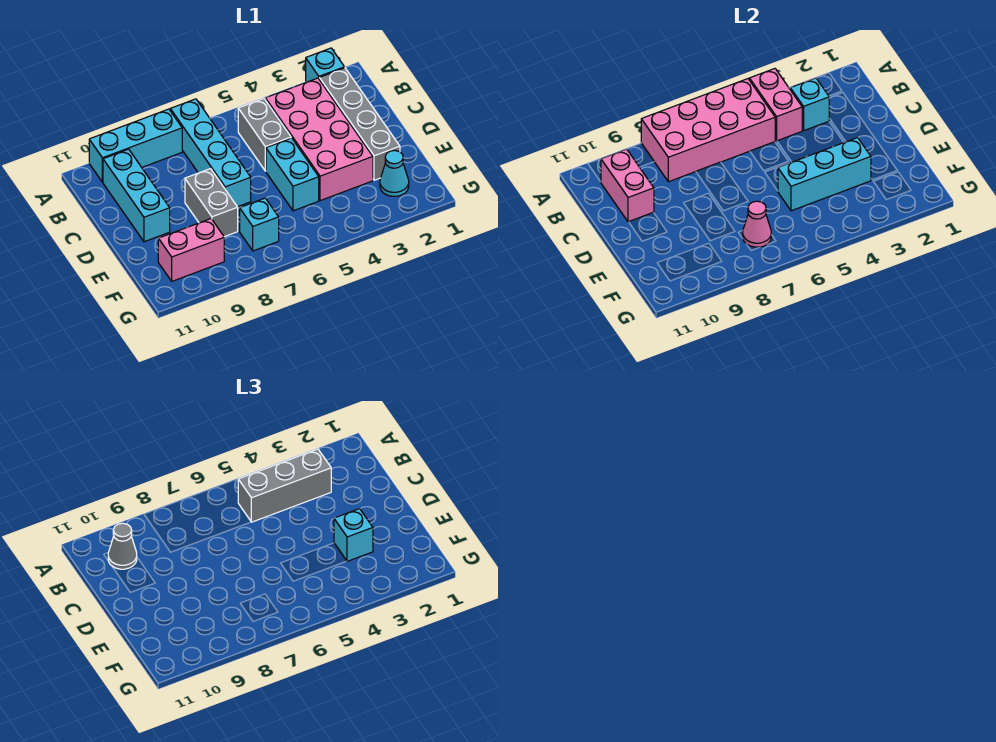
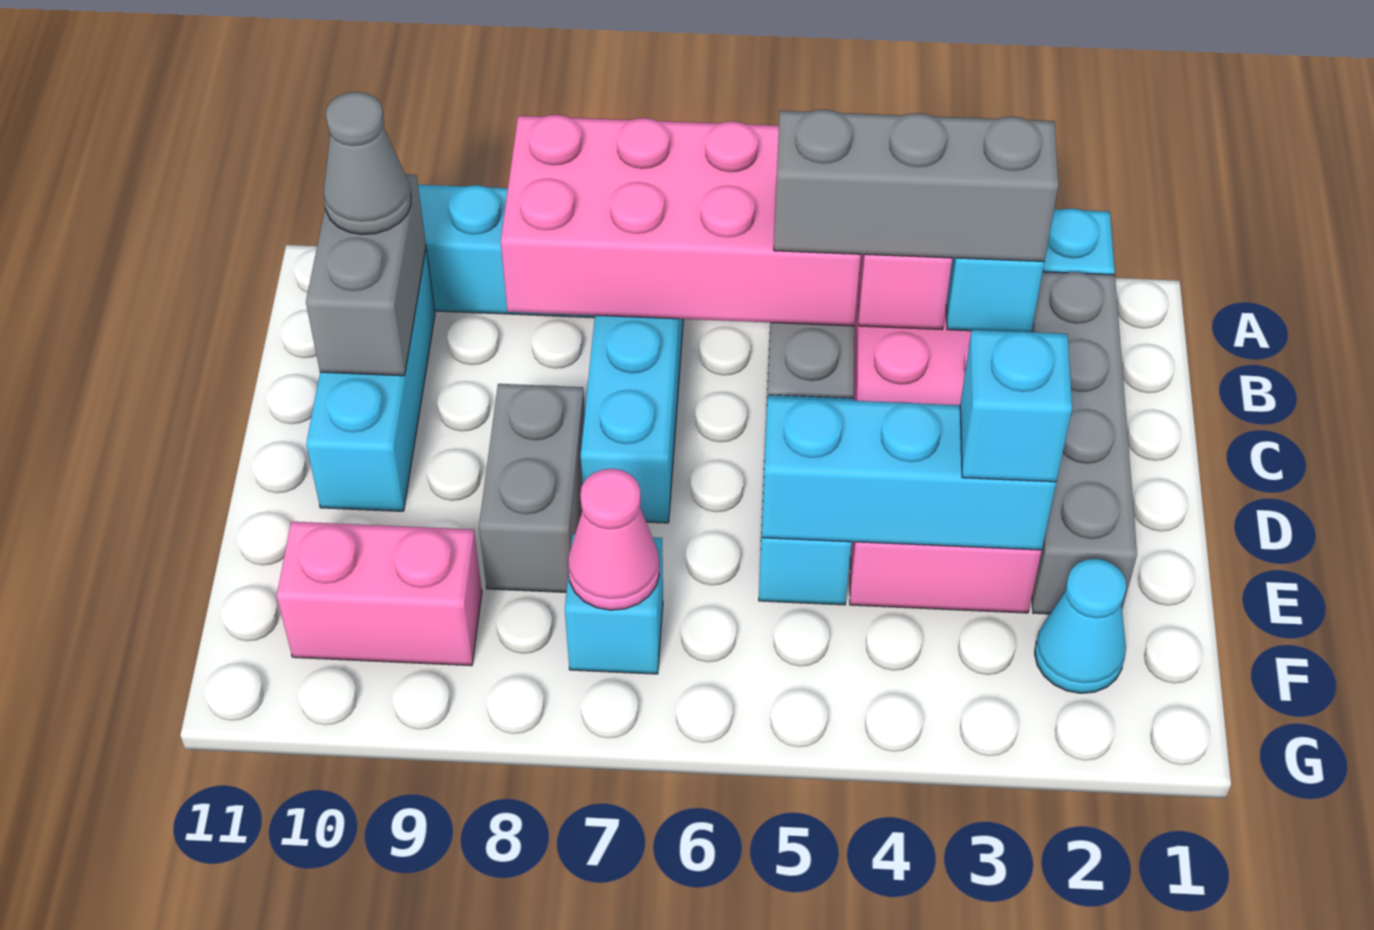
pink brick B10:C10 level 2 -> grey brick B10:C10 level 2

